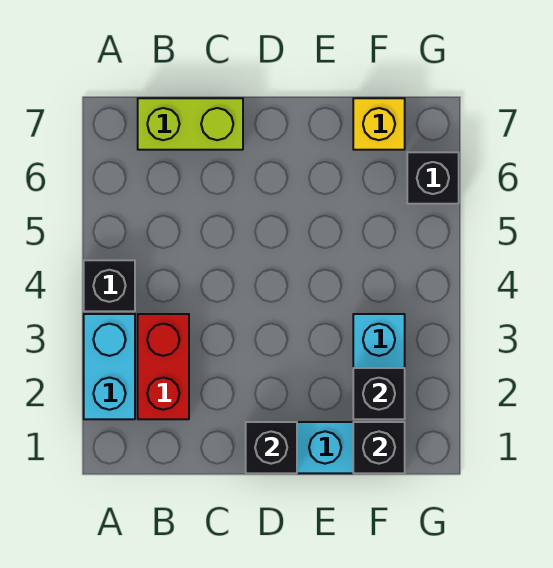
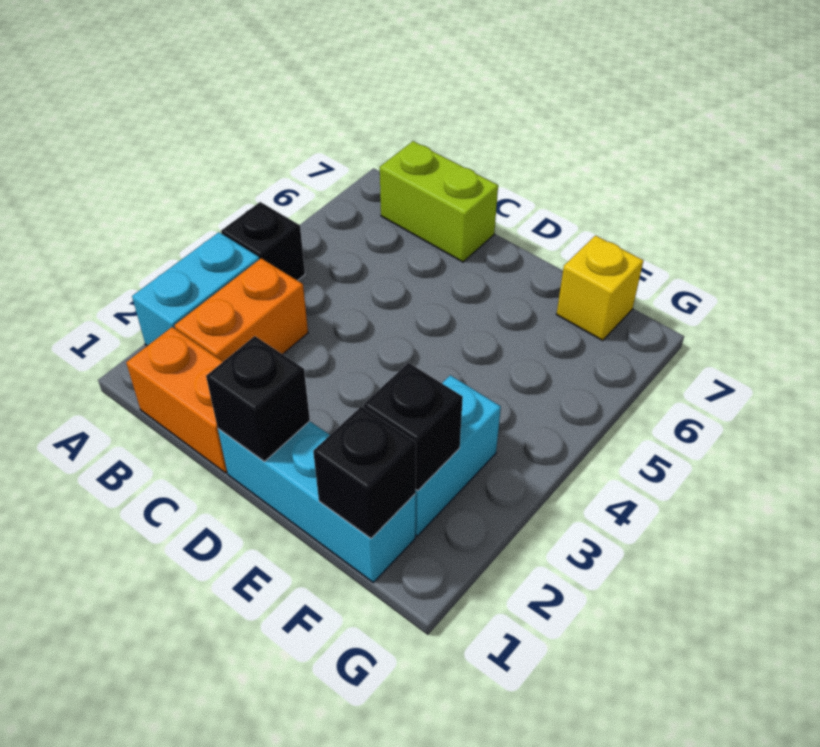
none -> orange brick B1:C1 level 1
red brick B2:B3 level 1 -> orange brick B2:B3 level 1
black brick G6 level 1 -> none

